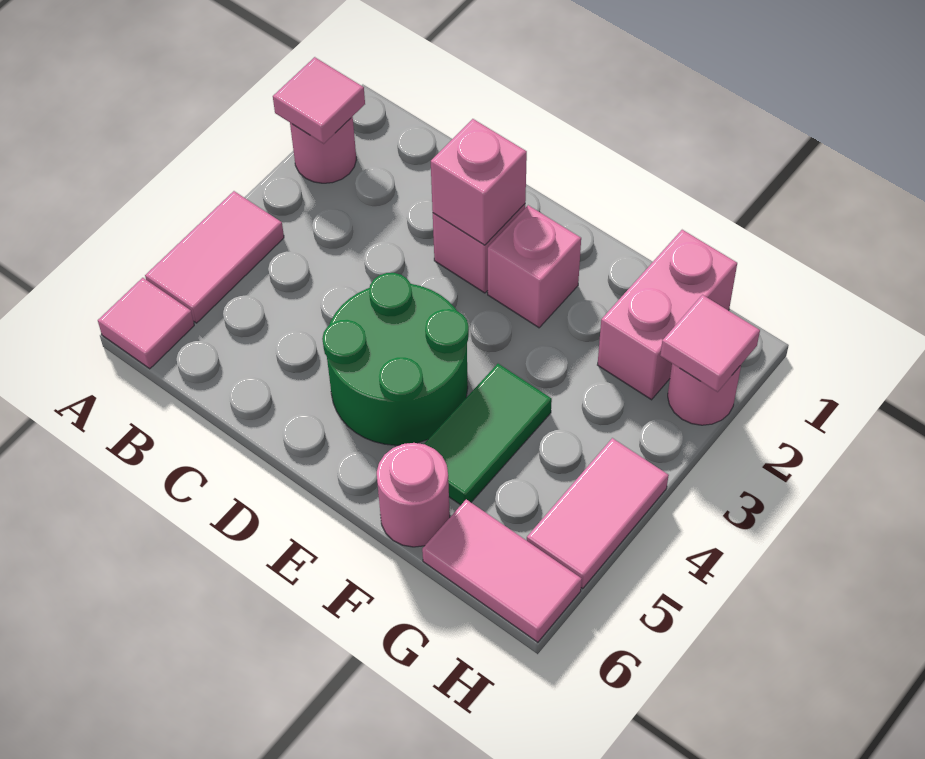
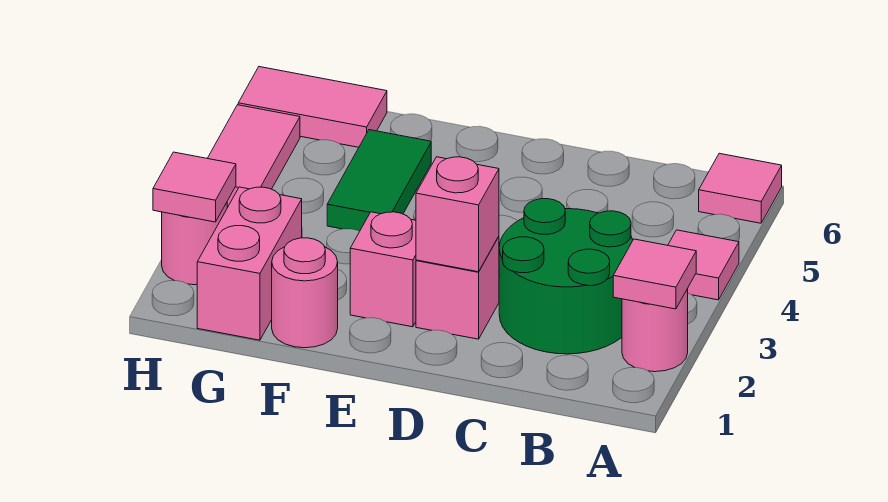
pink tile A4:A5 level 1 -> pink tile A4 level 1
green round brick D4:E5 level 1 -> green round brick B2:C3 level 1
pink round brick F6 level 1 -> pink round brick F1 level 1

